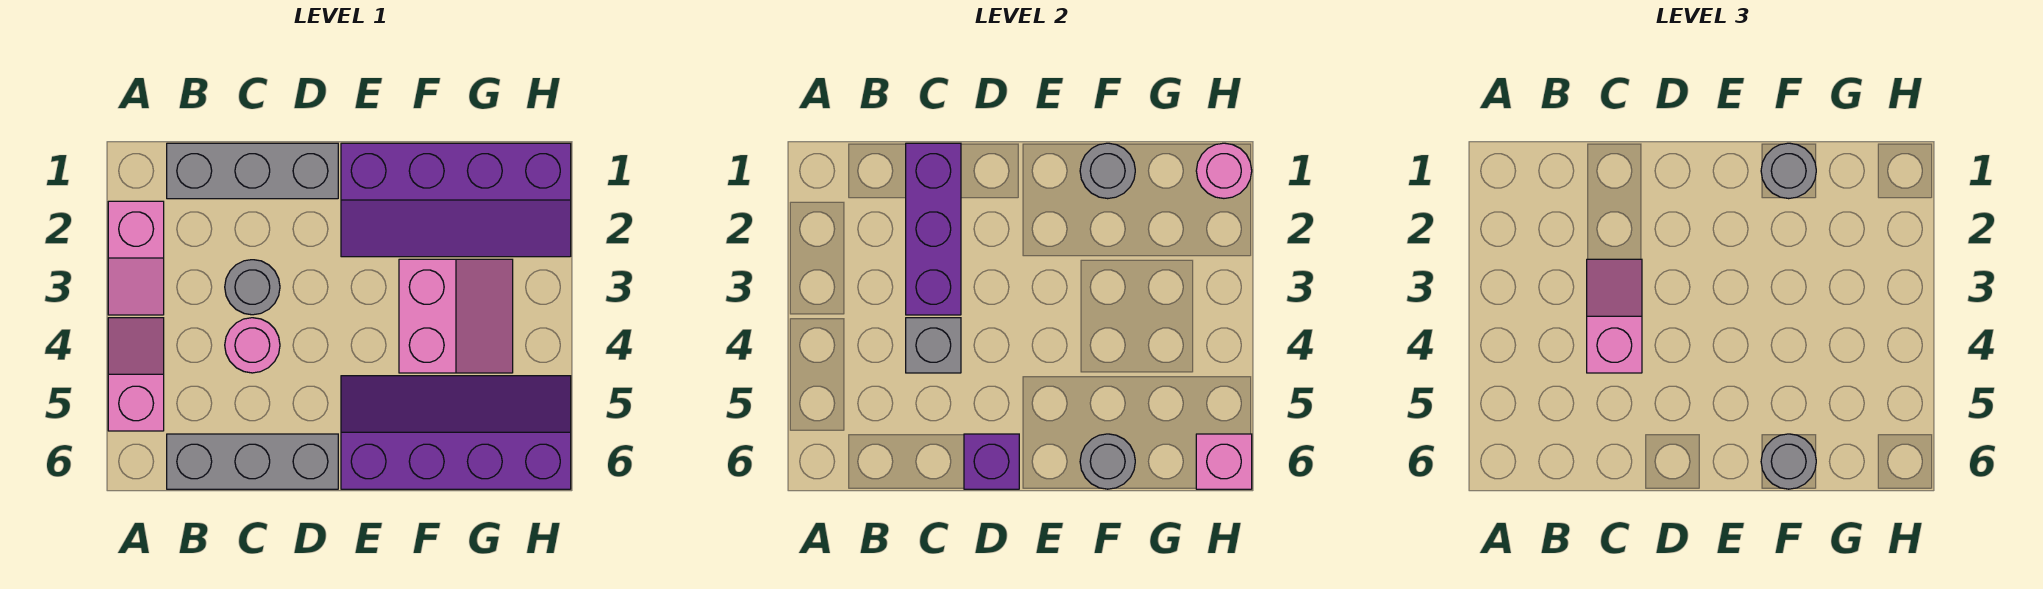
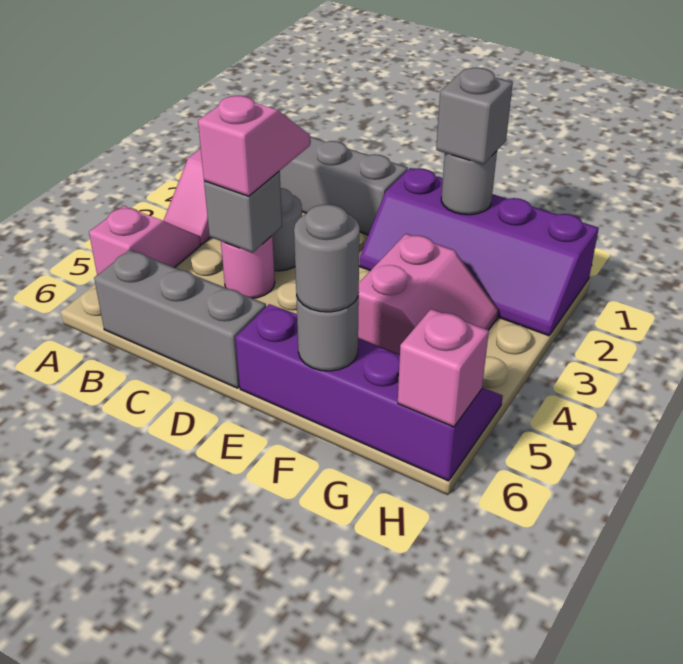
purple brick C1:C3 level 2 -> none
purple brick D6 level 2 -> none
grey round brick F1 level 3 -> grey brick F1 level 3
pink round brick H1 level 2 -> none

